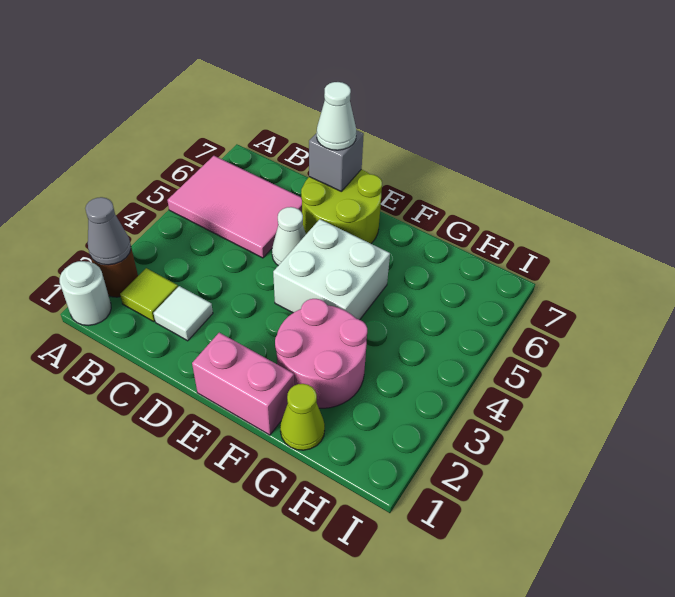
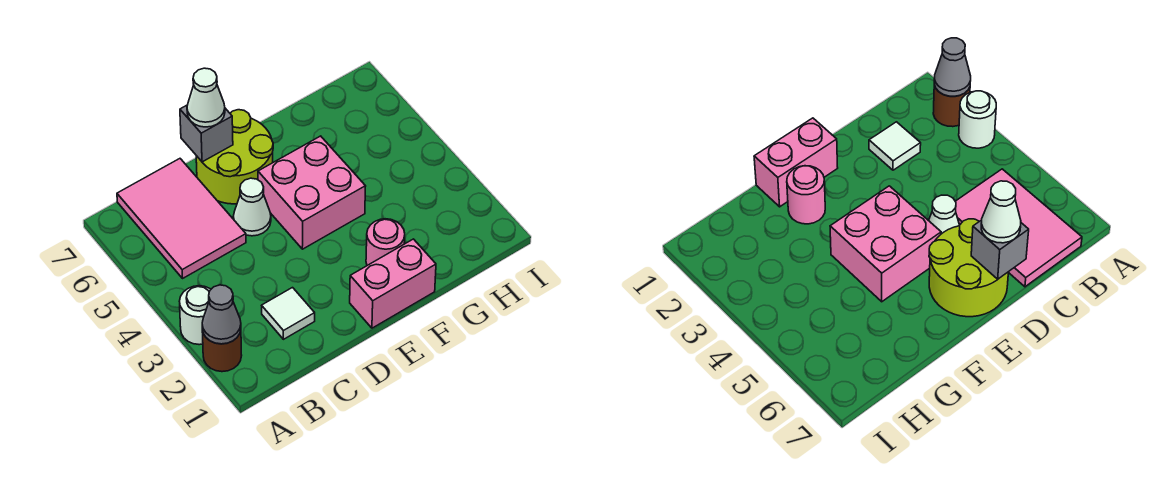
white round brick A1 level 1 -> white round brick A3 level 1
pink tile A5:C6 level 1 -> pink tile B5:C7 level 1
lime tile B2 level 1 -> none
white brick E4:F5 level 1 -> pink brick E4:F5 level 1
pink round brick F2:G3 level 1 -> pink round brick F2 level 1
lime cone G1 level 1 -> none

